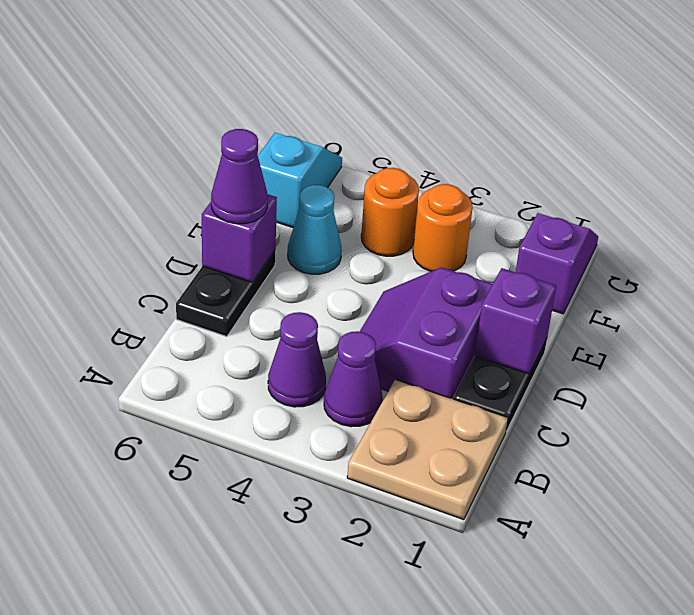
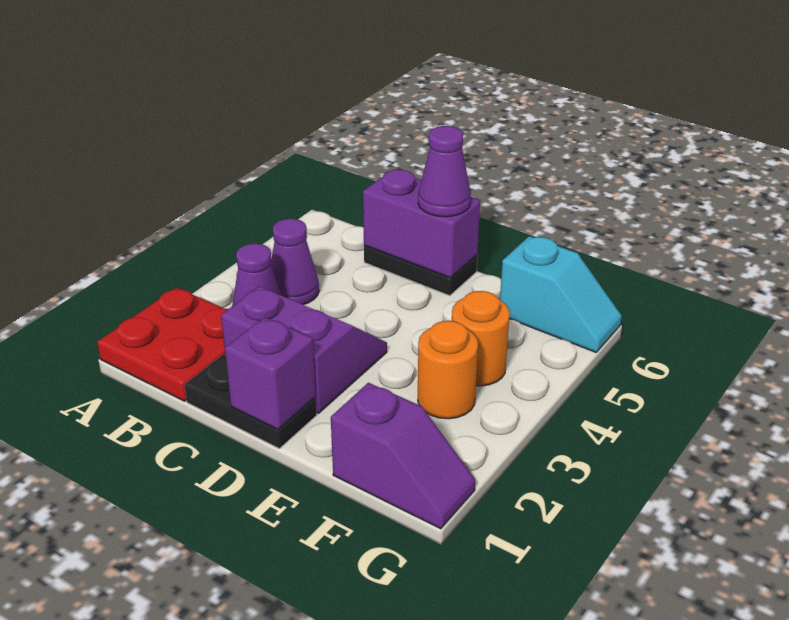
tan plate A1:B2 level 1 -> red plate A1:B2 level 1
purple brick D6 level 2 -> purple brick C6:D6 level 2
cyan cone E5 level 1 -> none

